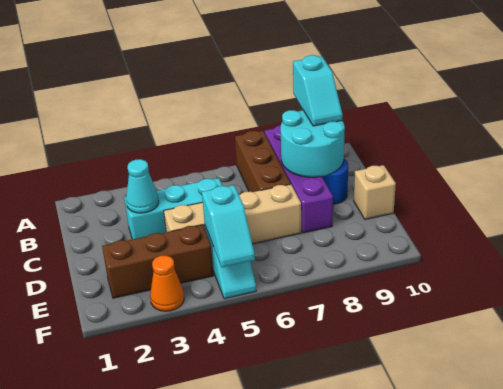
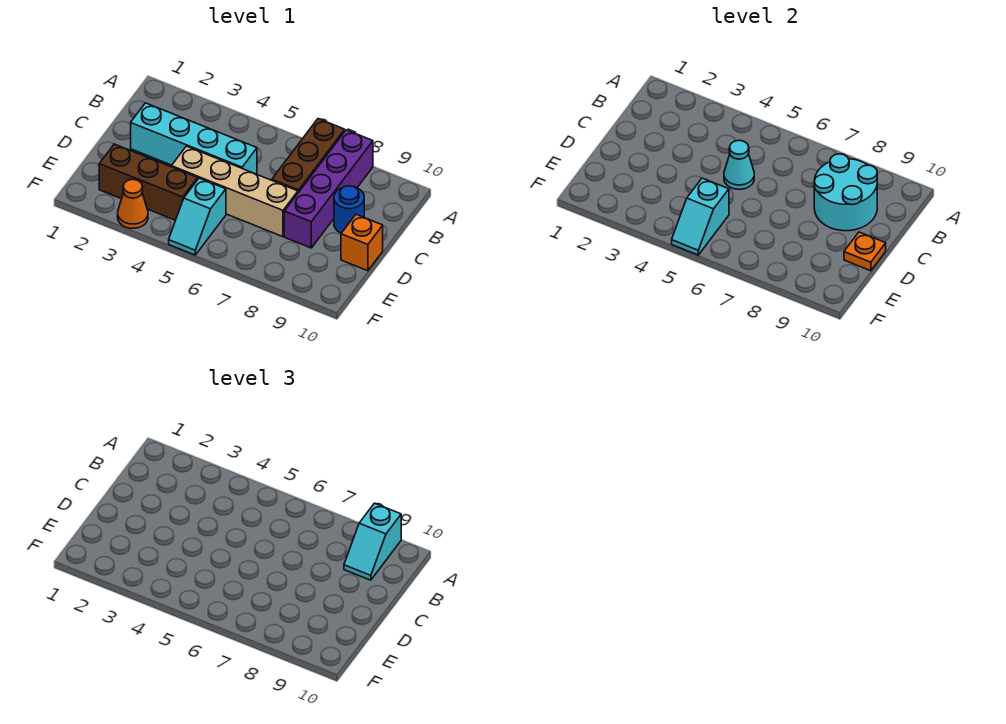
cyan brick C3:C5 level 1 -> cyan brick C2:C5 level 1
cyan cone C3 level 2 -> cyan cone C5 level 2
tan brick D10 level 1 -> orange brick D10 level 1
none -> orange plate D10 level 2

